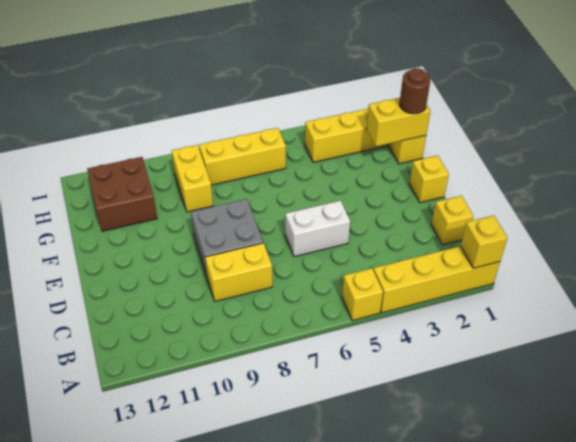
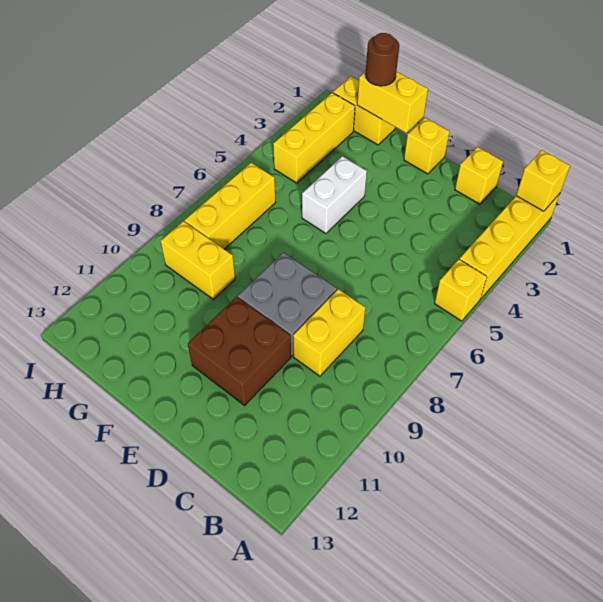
white brick D5:D6 level 1 -> white brick F4:F5 level 1
yellow brick G1:G2 level 2 -> yellow brick F1:G1 level 2
brown brick G11:H12 level 1 -> brown brick D10:E11 level 1

